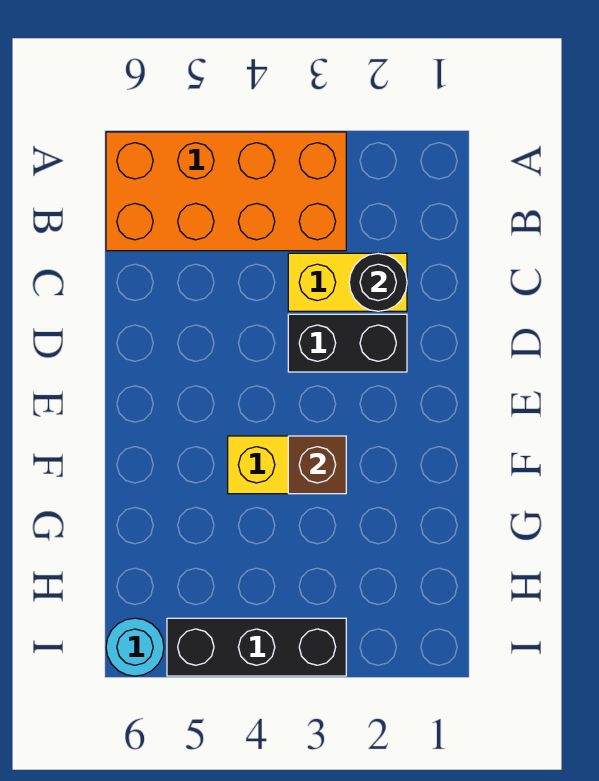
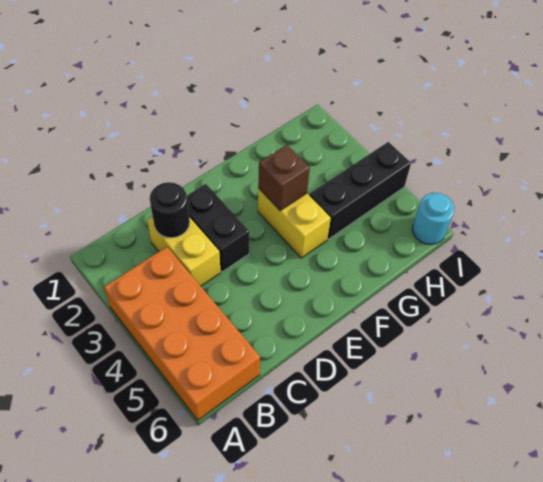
black brick I3:I5 level 1 -> black brick G4:I4 level 1

